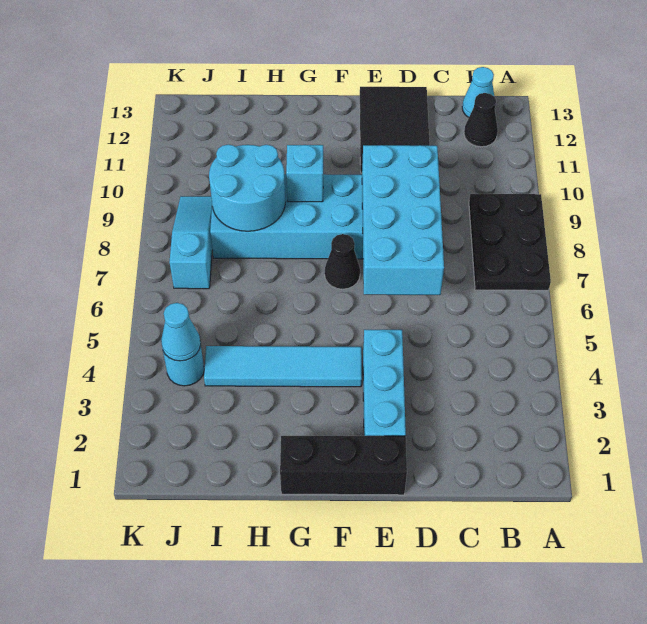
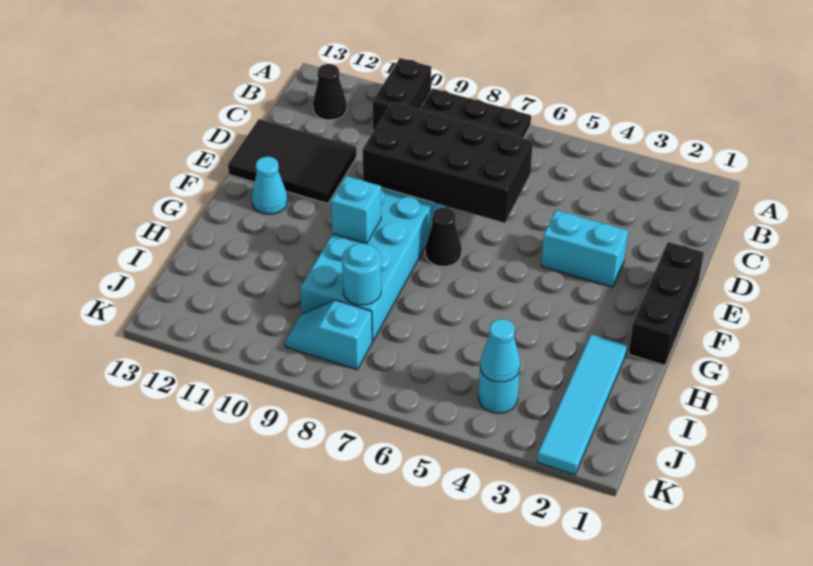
none -> black brick A10:B10 level 1
cyan cone B13 level 1 -> cyan cone F12 level 1
cyan brick D6:E9 level 2 -> black brick D6:E9 level 2
cyan brick E2:E4 level 1 -> cyan brick E3:E4 level 1
cyan tile F4:I4 level 1 -> cyan tile H2:K2 level 1
cyan round brick H8:I9 level 2 -> cyan round brick I8 level 2
cyan slope J7:J9 level 1 top 7 -> cyan slope J8:J9 level 1 top 8

